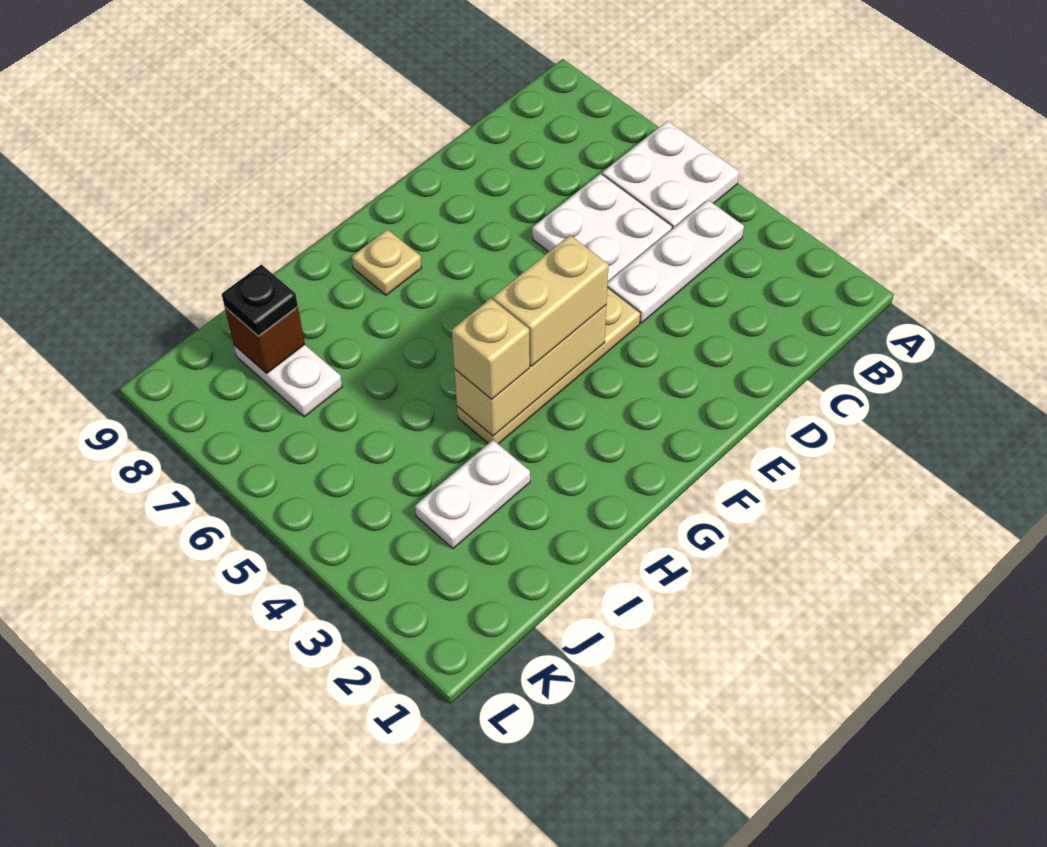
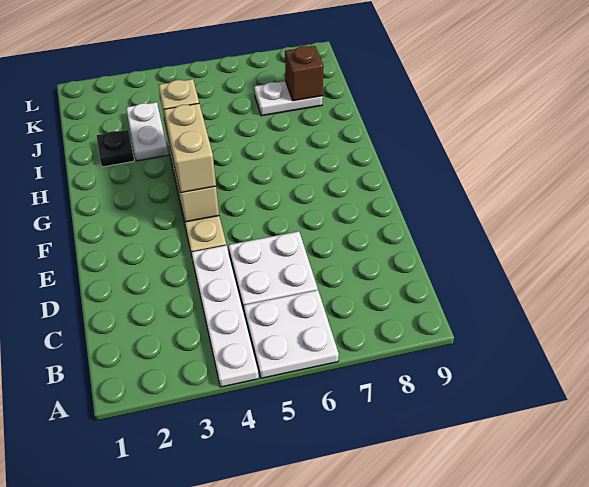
white plate B4:D4 level 1 -> white plate A4:D4 level 1
tan plate G8 level 1 -> none
black plate J8 level 3 -> black plate I2 level 1

